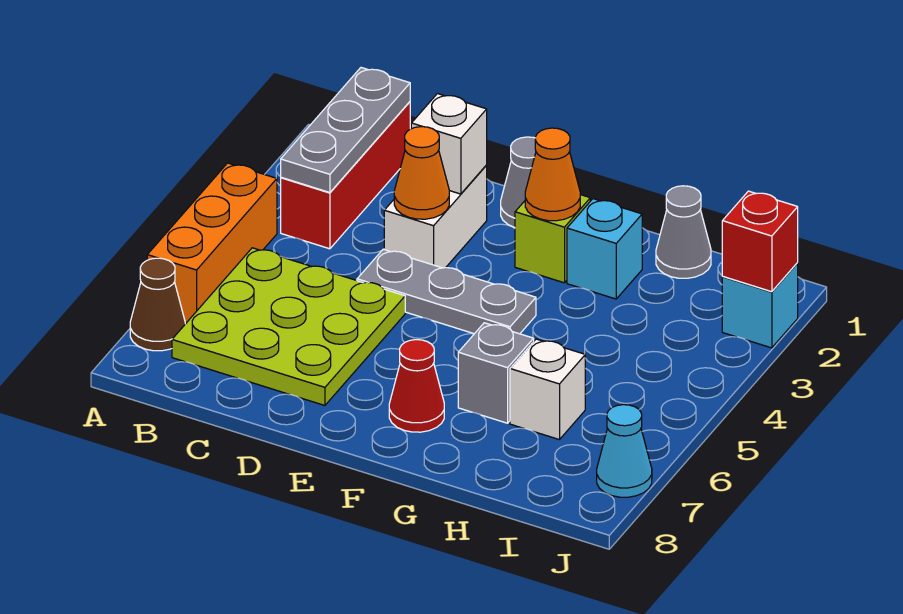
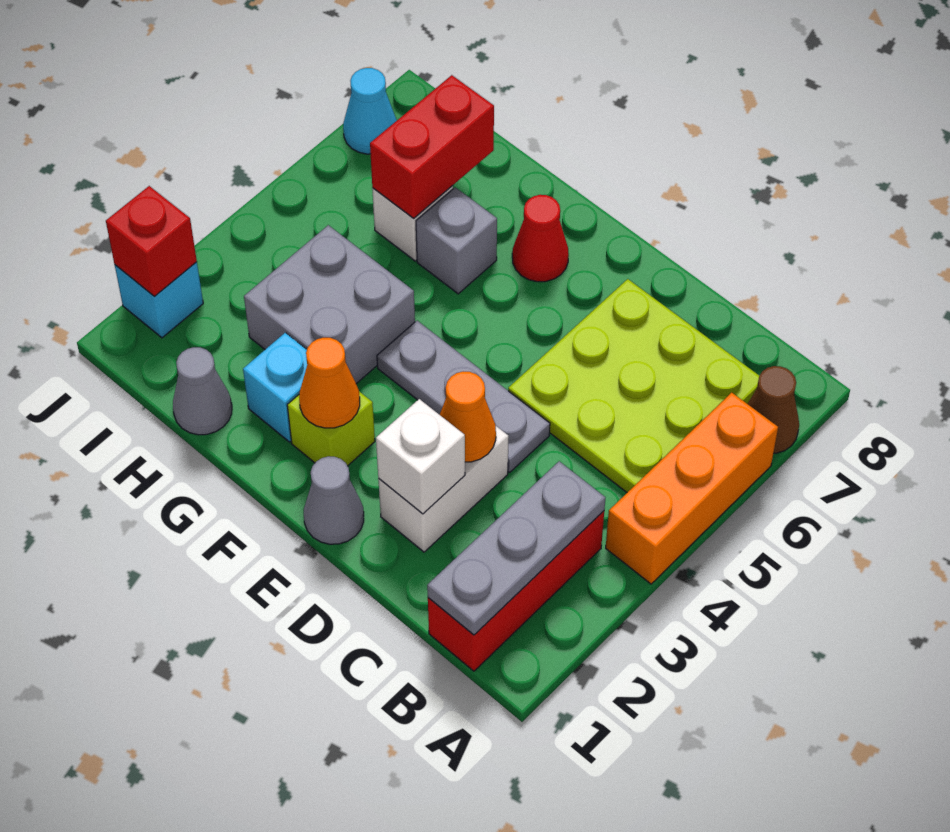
none -> grey brick G3:H4 level 1
none -> red brick H6:H7 level 2

